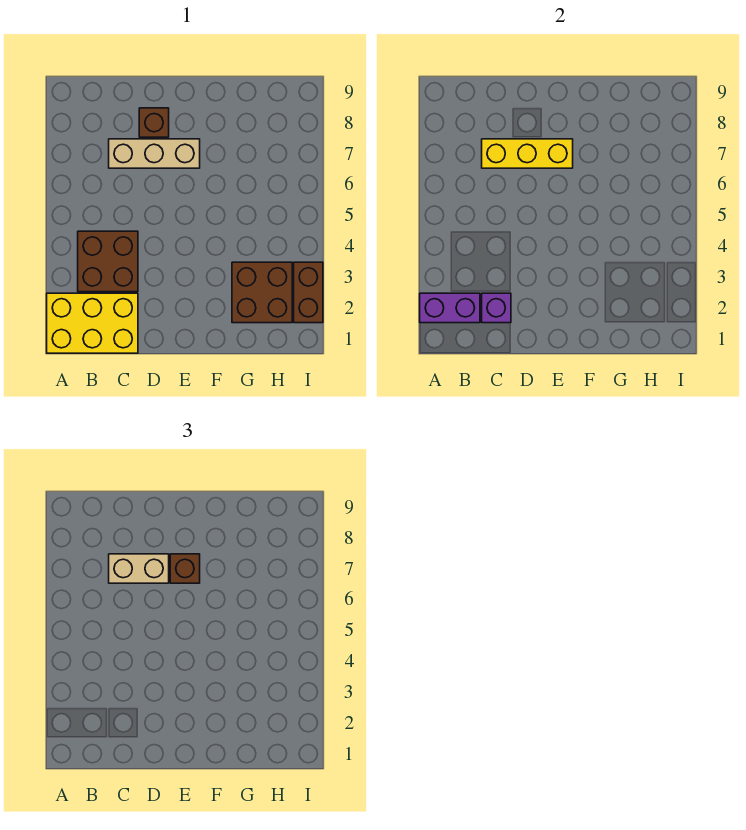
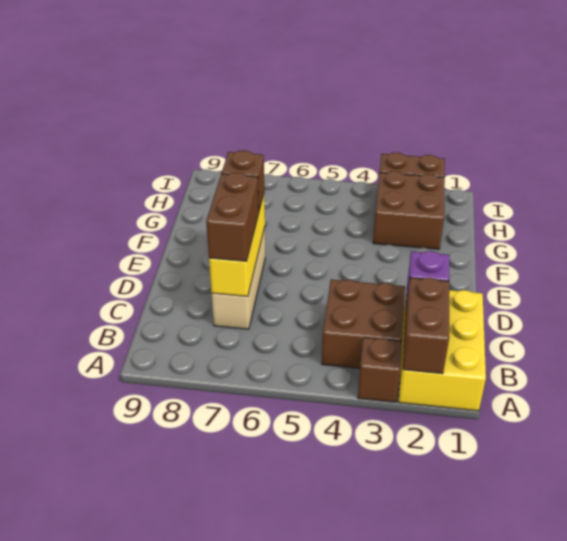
purple brick A2:B2 level 2 -> brown brick A2:B2 level 2
tan brick C7:D7 level 3 -> brown brick C7:D7 level 3
brown brick D8 level 1 -> brown brick A3 level 1

